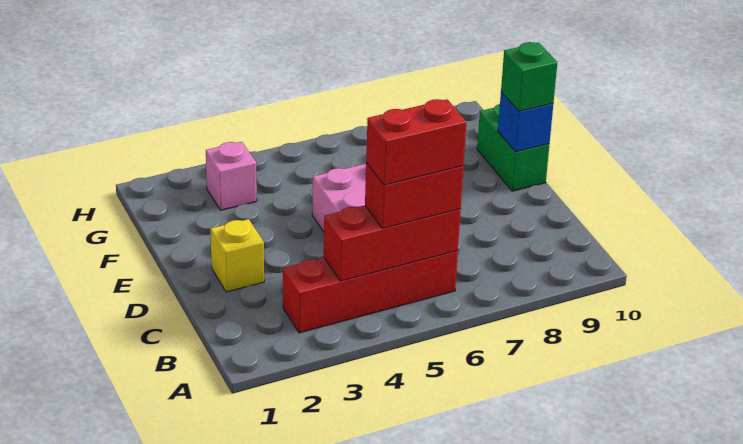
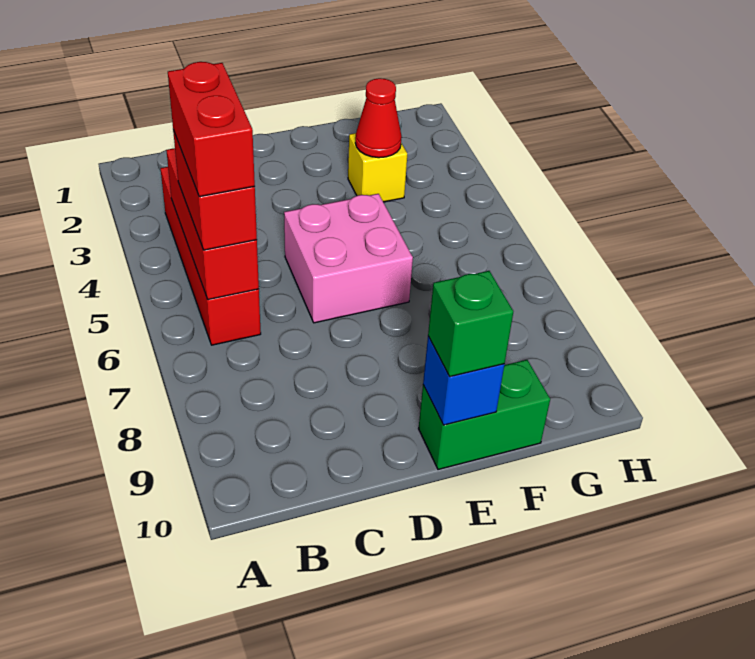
yellow brick D2 level 1 -> yellow brick F3 level 1
none -> red cone F3 level 2
pink brick G3 level 1 -> none

